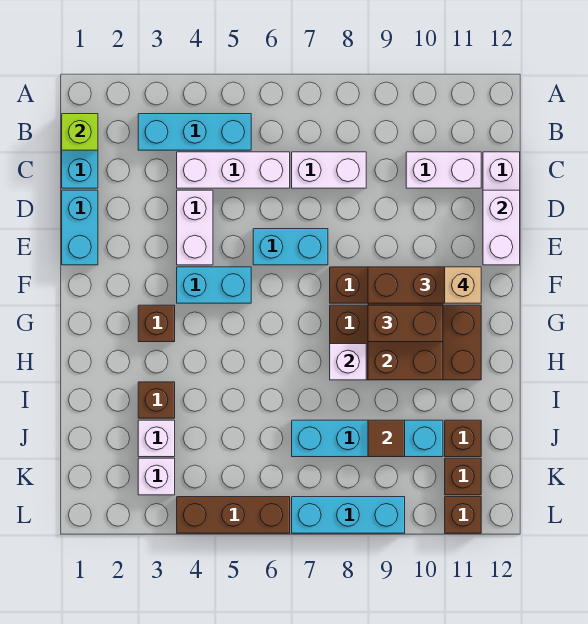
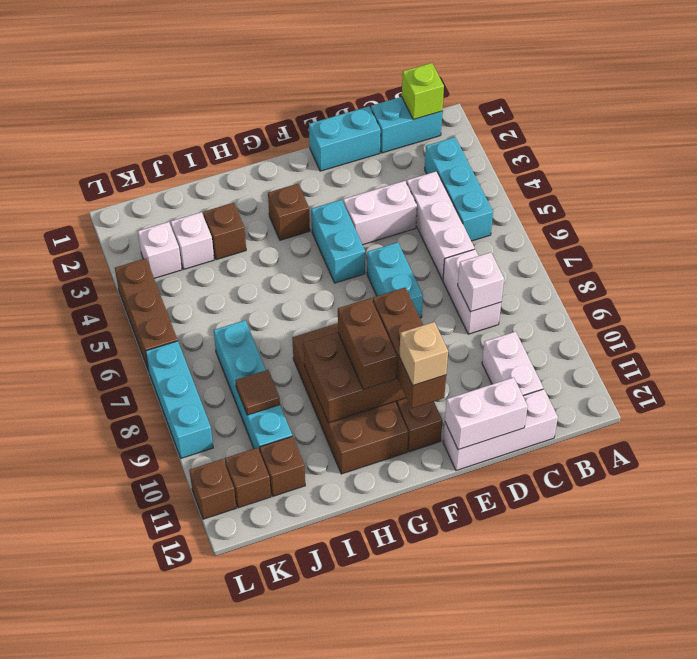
white brick H8 level 2 -> white brick C8 level 2

